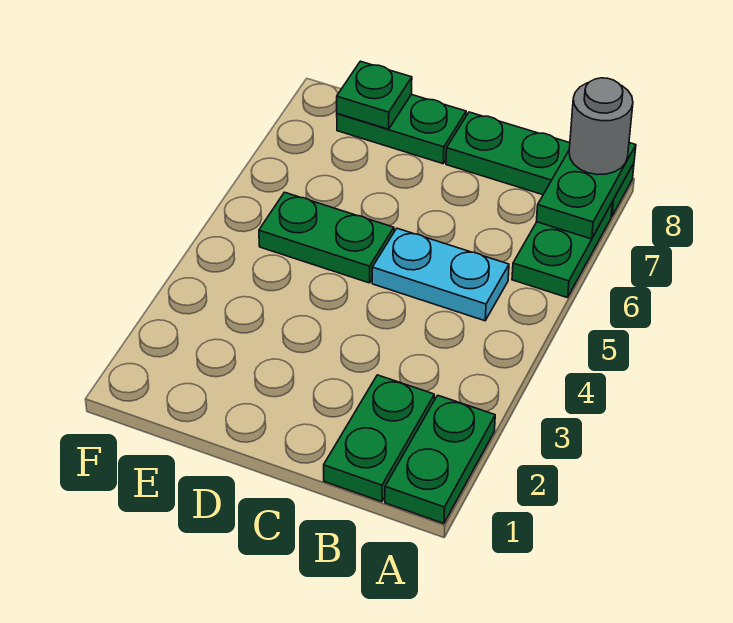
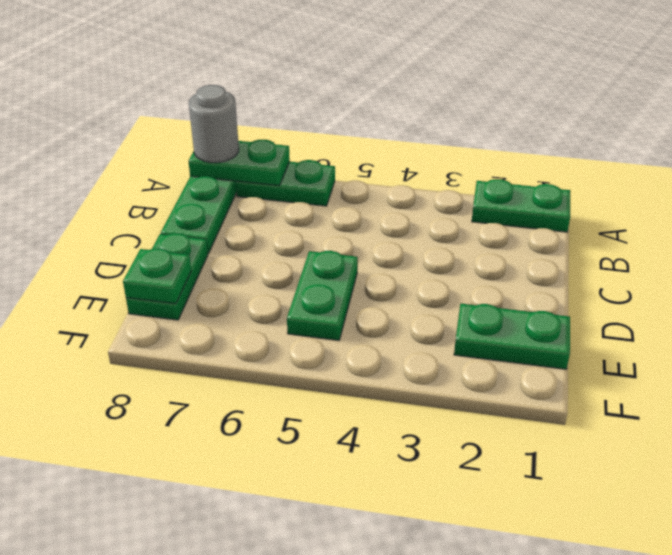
green plate B1:B2 level 1 -> green plate E1:E2 level 1
cyan plate B5:C5 level 1 -> none

